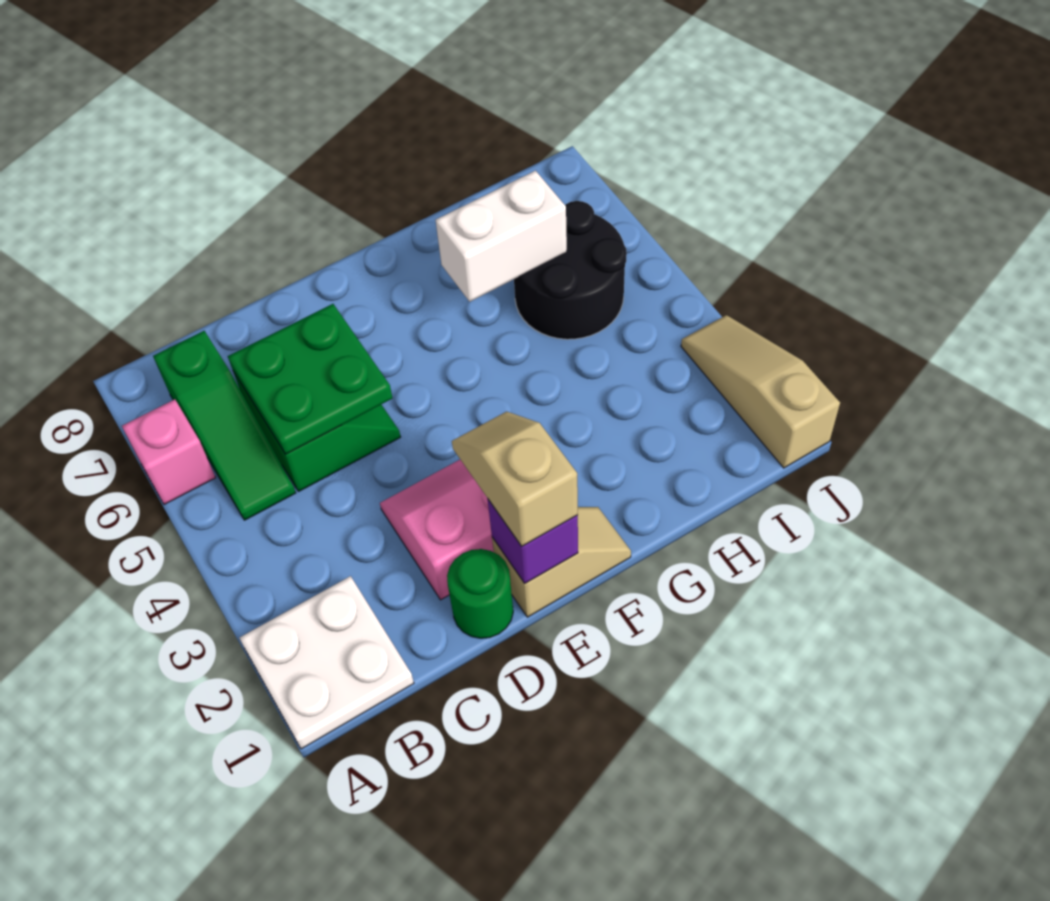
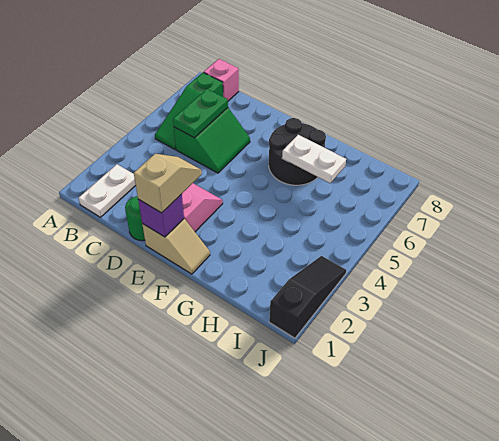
white plate A1:B2 level 1 -> white plate B1:B2 level 1
pink brick A6 level 1 -> pink brick B8 level 1
green plate C5:D6 level 2 -> green plate C5:C6 level 2
white brick G6:H6 level 2 -> white plate G6:H6 level 2
black round brick H5:I6 level 1 -> black round brick F6:G7 level 1
tan slope J1:J3 level 1 top 1 -> black slope J1:J3 level 1 top 1

